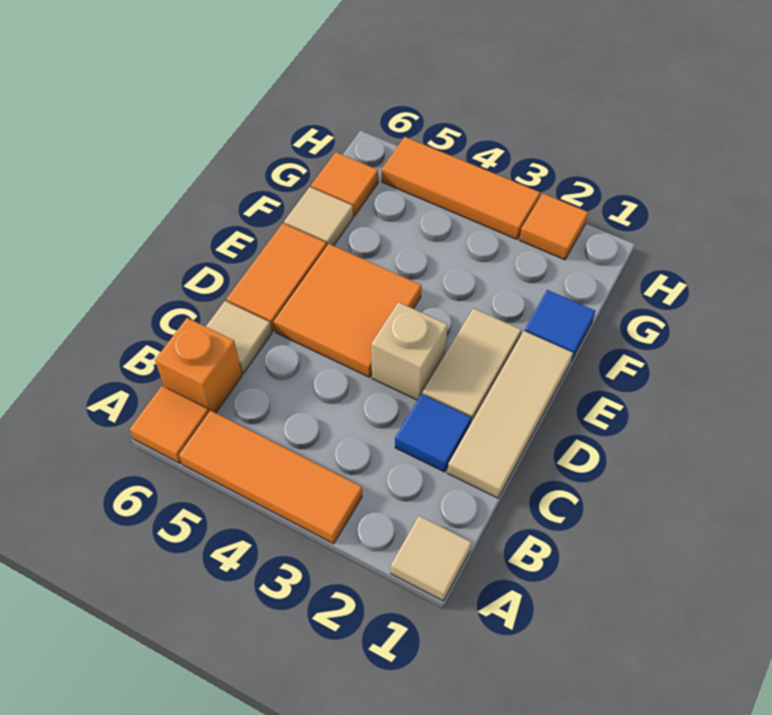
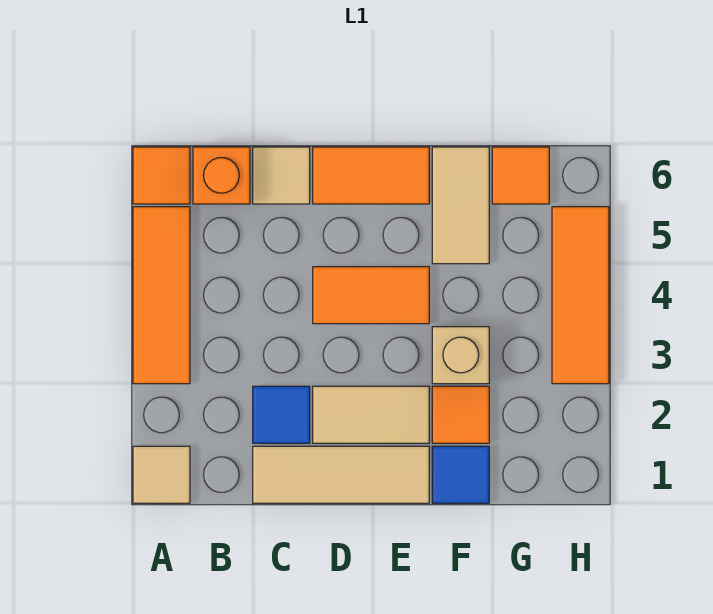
tan brick D3 level 1 -> tan brick F3 level 1
orange tile D4:E5 level 1 -> orange tile D4:E4 level 1
tan tile F6 level 1 -> tan tile F5:F6 level 1
orange tile H2 level 1 -> orange tile F2 level 1

